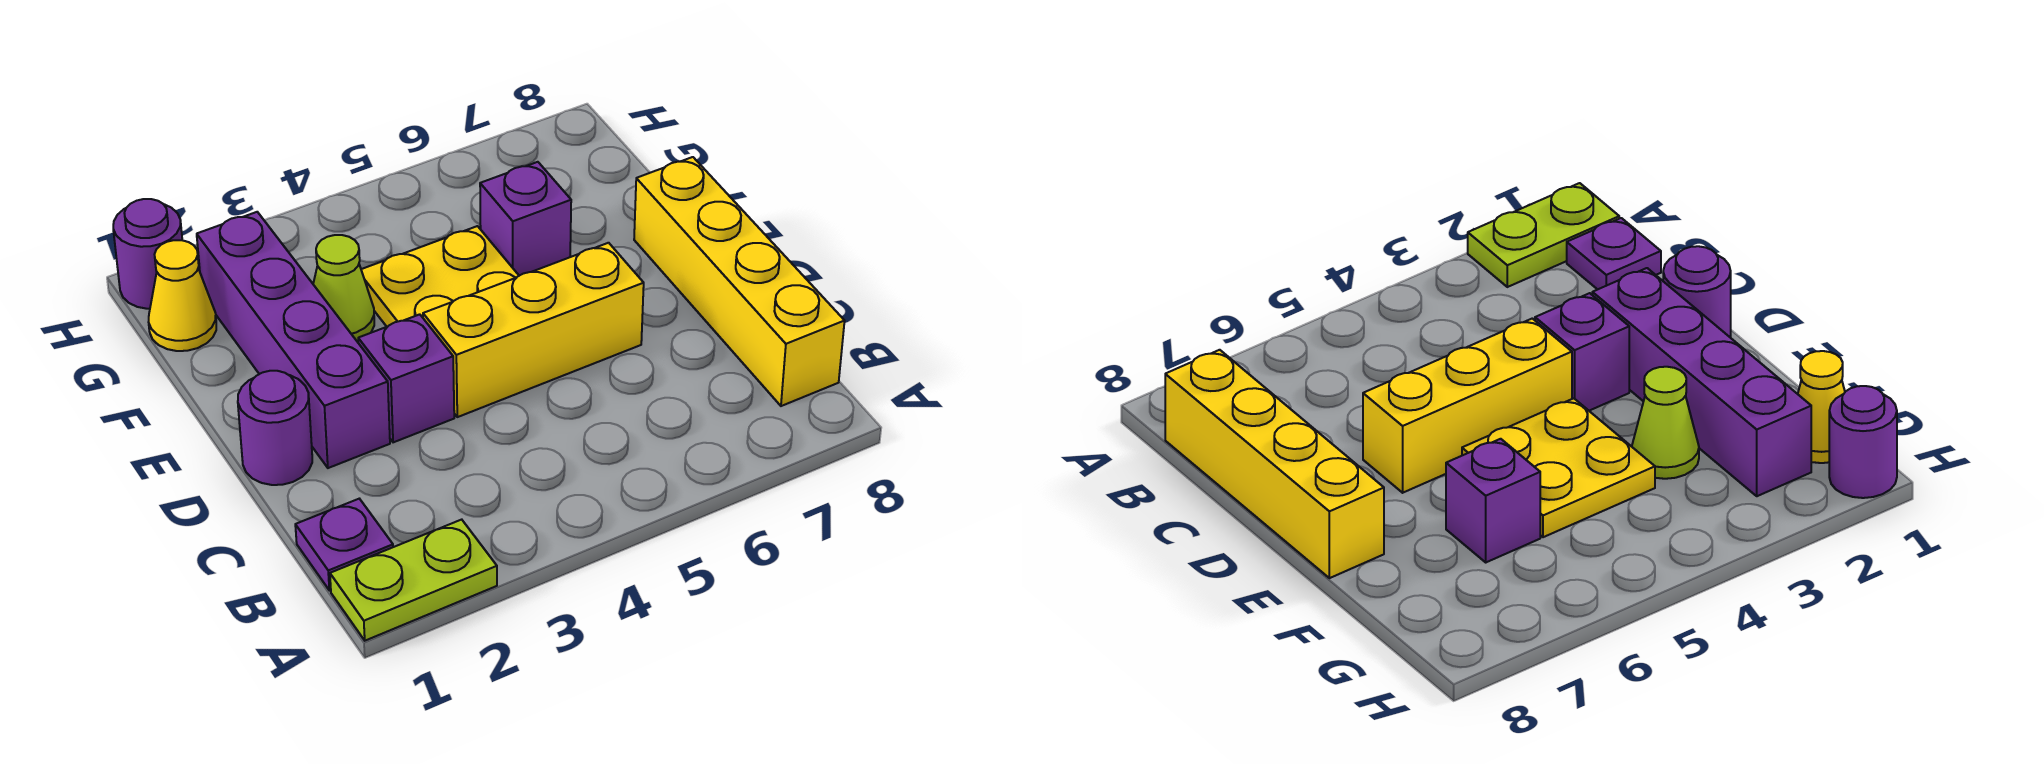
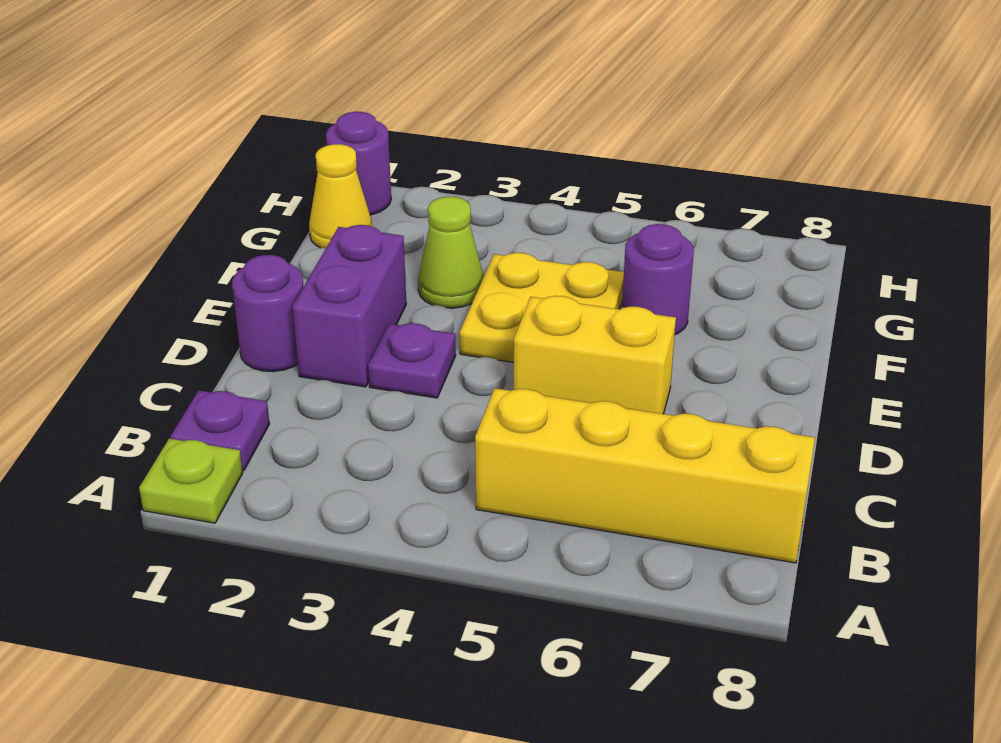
lime plate A1:A2 level 1 -> lime plate A1 level 1
yellow brick B8:E8 level 1 -> yellow brick B5:B8 level 1
purple brick D2:G2 level 1 -> purple brick D2:E2 level 1
purple brick D3 level 1 -> purple plate D3 level 1
yellow brick D4:D6 level 1 -> yellow brick D5:D6 level 1
purple brick F6 level 1 -> purple round brick F6 level 1

